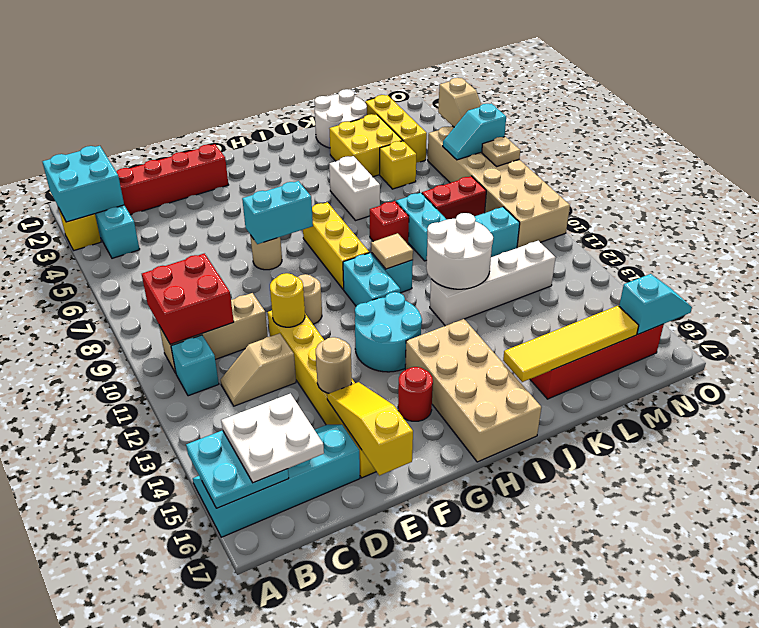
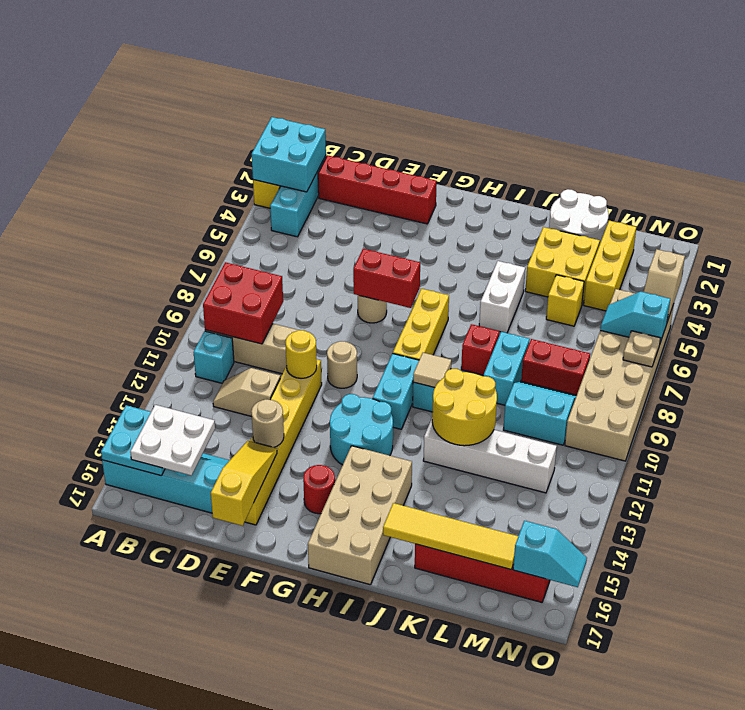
cyan brick F7:G7 level 2 -> red brick F7:G7 level 2
white round brick J11:K12 level 2 -> yellow round brick J11:K12 level 2

